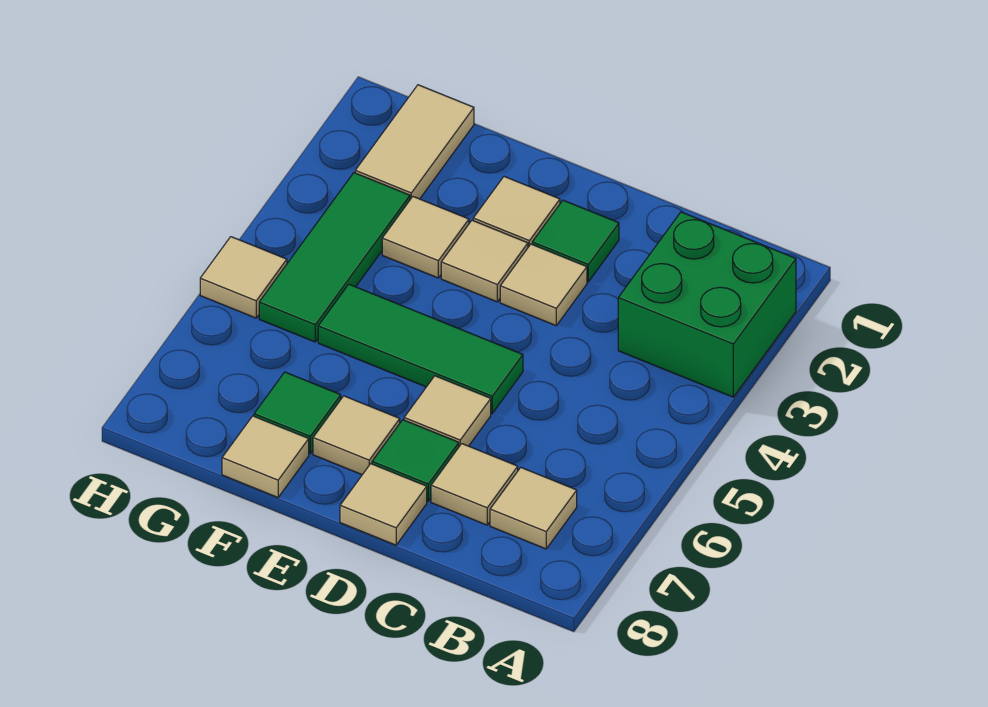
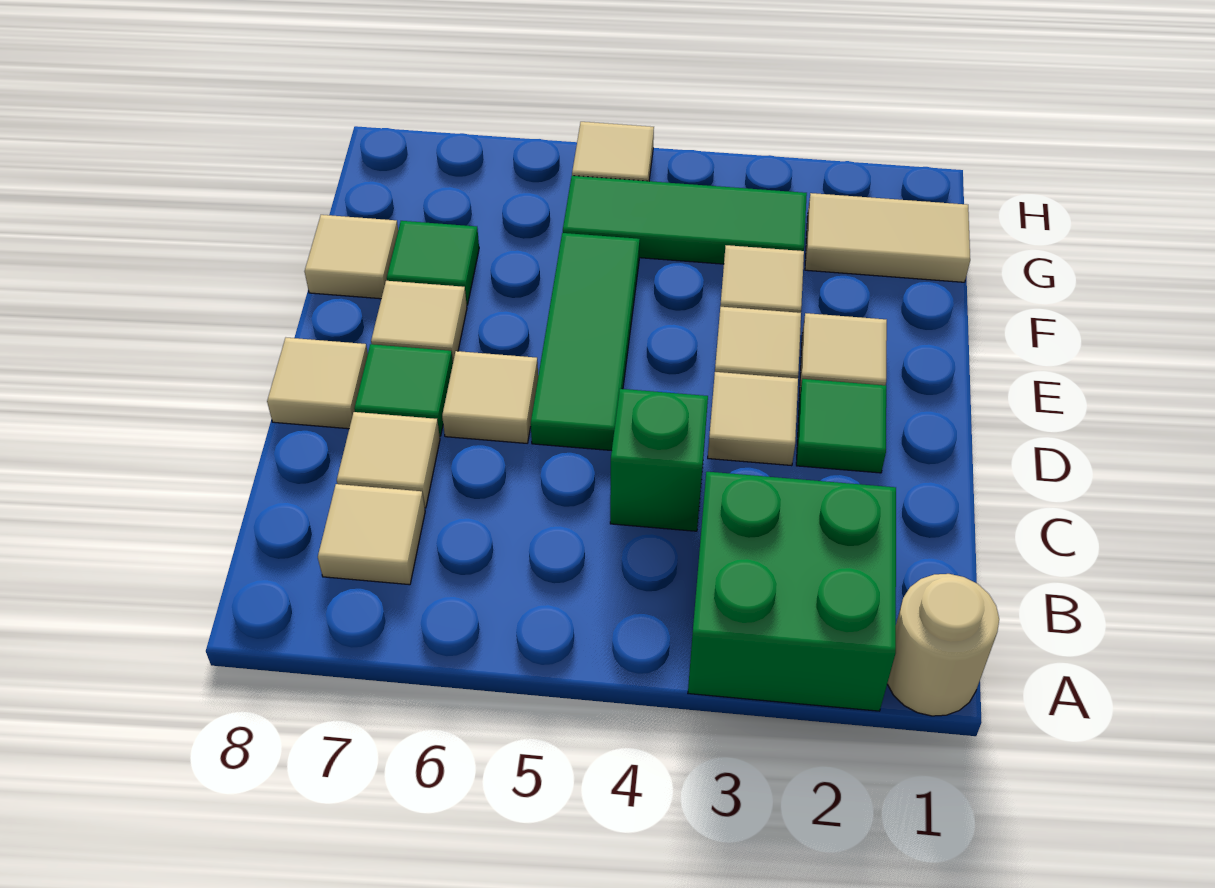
none -> tan round brick A1 level 1
none -> green brick C4 level 1

